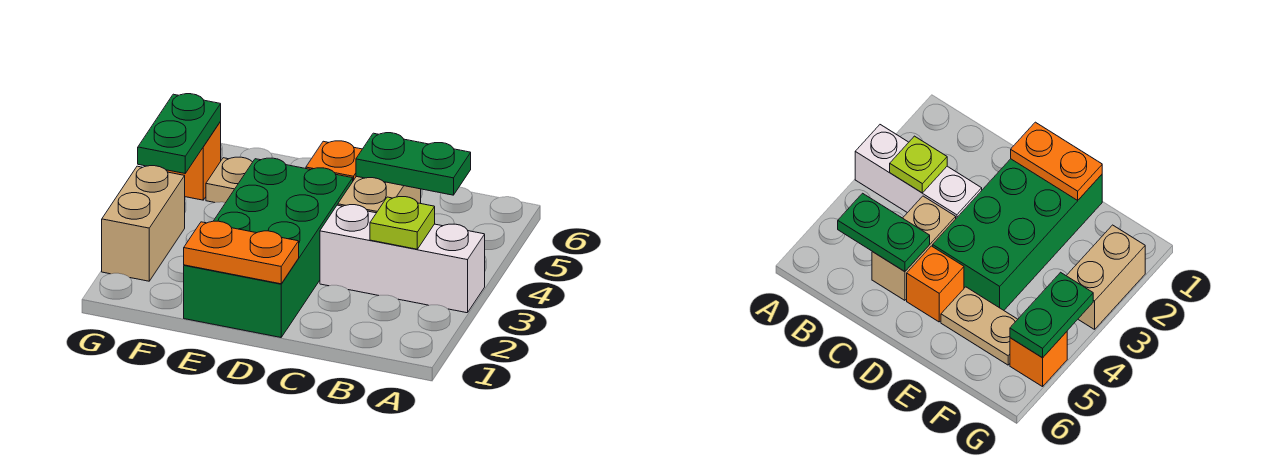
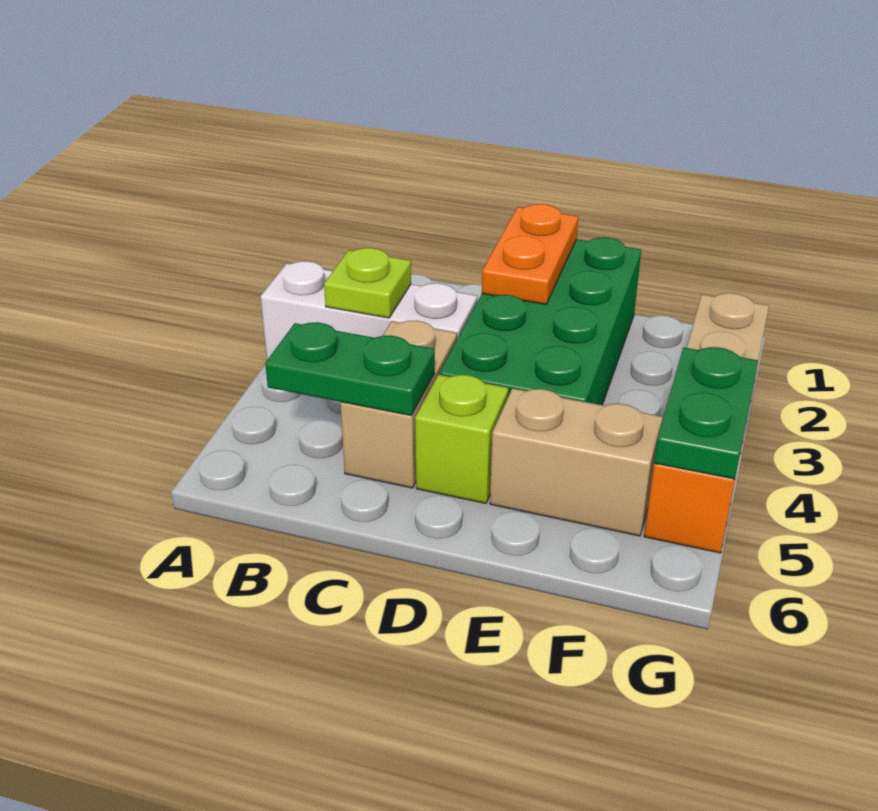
orange plate D1:E1 level 2 -> orange plate D1:D2 level 2
orange brick D5 level 1 -> lime brick D5 level 1
tan plate E5:F5 level 1 -> tan brick E5:F5 level 1

